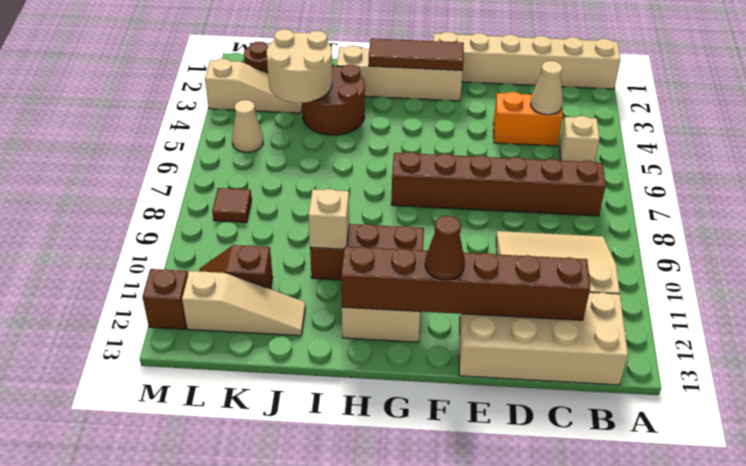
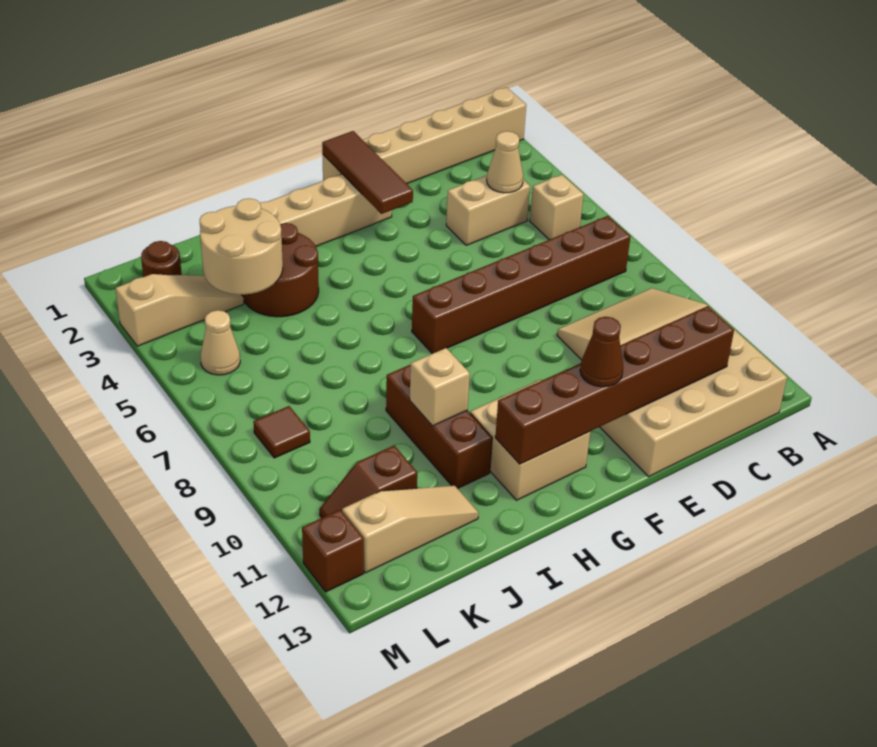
orange brick C4:D4 level 1 -> tan brick C4:D4 level 1
brown tile F2:H2 level 2 -> brown tile F1:F3 level 2
brown brick G10:I10 level 1 -> brown brick I9:I11 level 1

